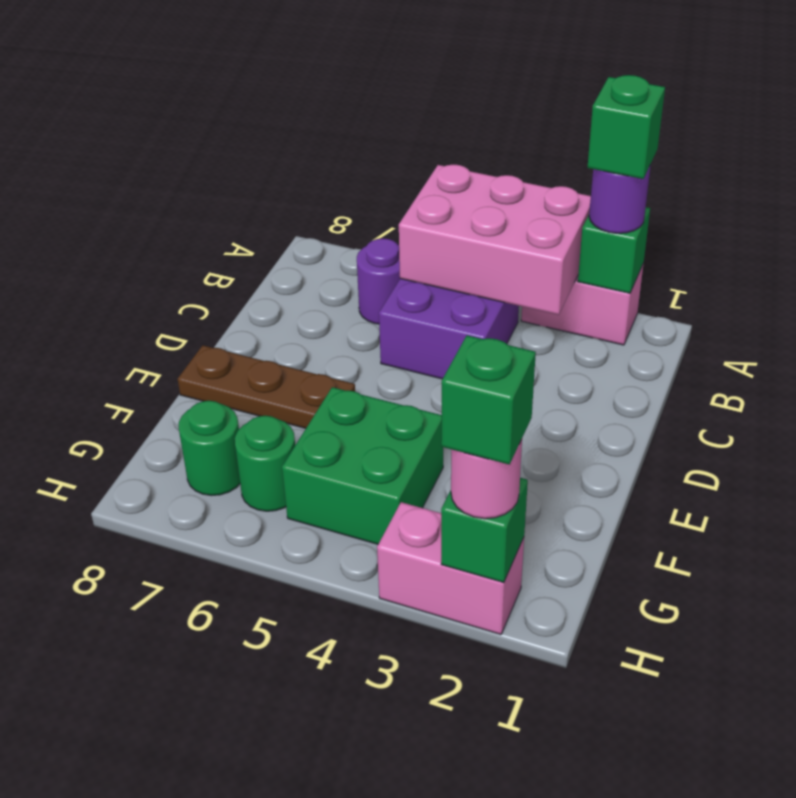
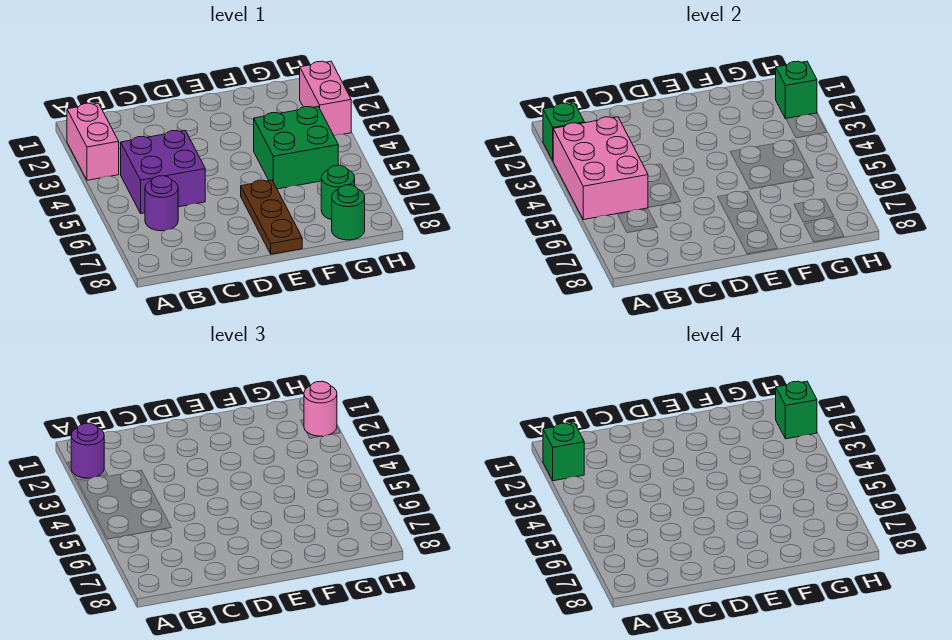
green round brick G6 level 1 -> green round brick G8 level 1

